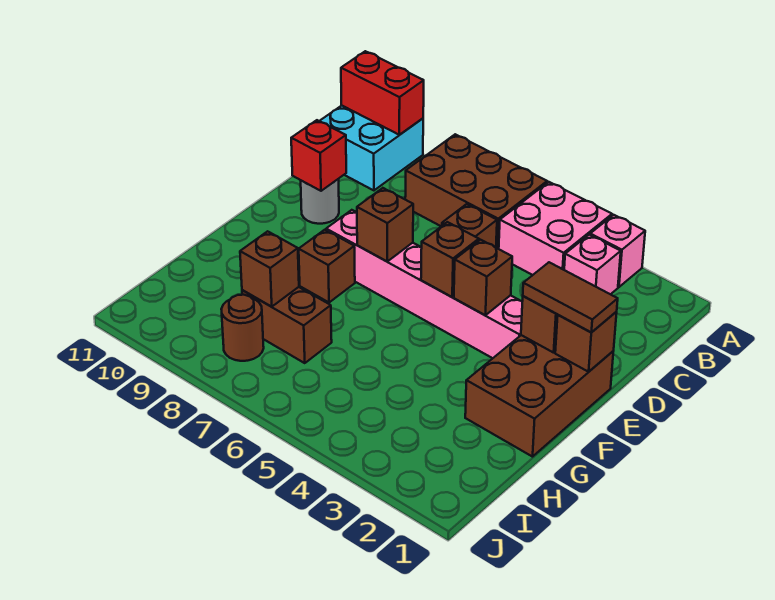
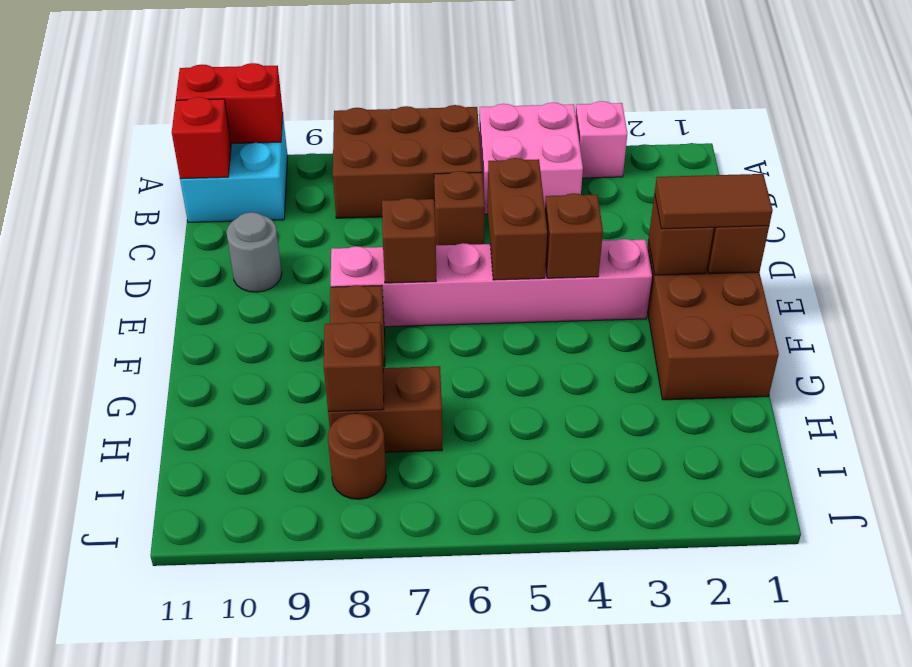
pink brick B3 level 1 -> none
red brick D10 level 2 -> red brick B11 level 2
brown brick E5 level 2 -> brown brick D5:E5 level 2

